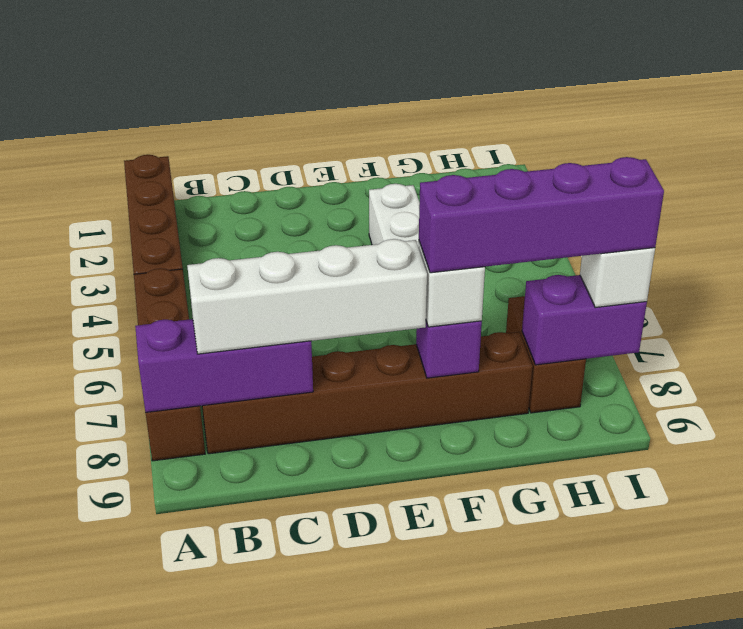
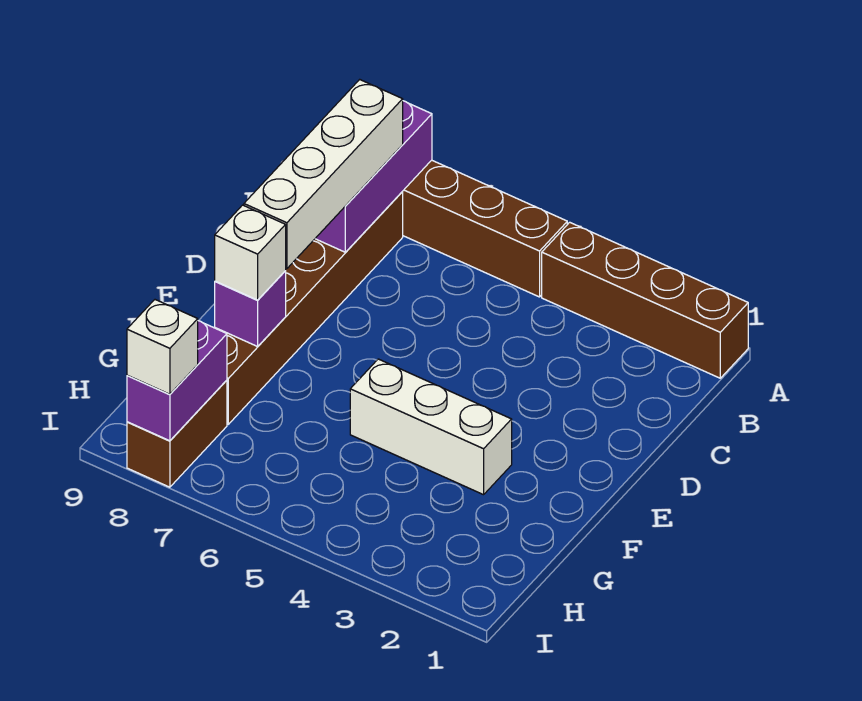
purple brick F8:I8 level 4 -> none
brown brick H7:H8 level 1 -> brown brick H8:I8 level 1

